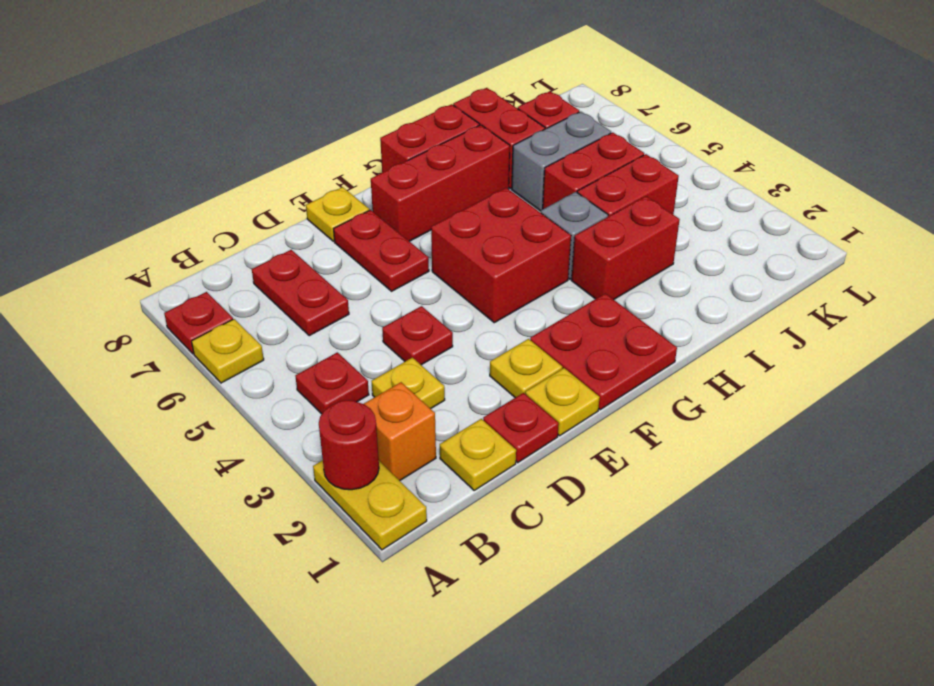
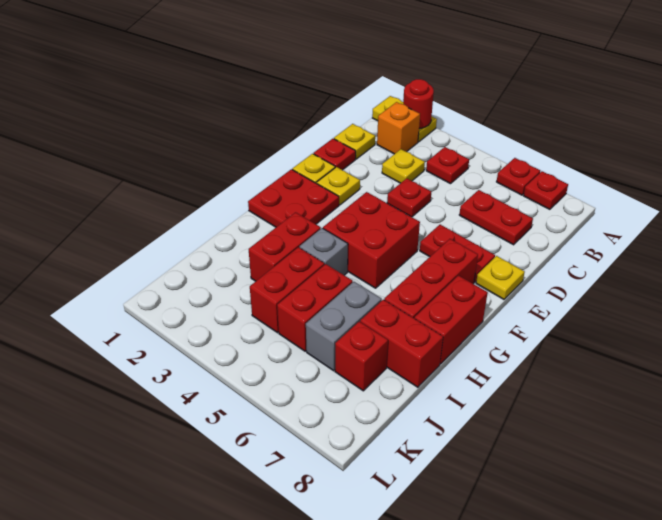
yellow plate A6 level 1 -> red plate A6 level 1

